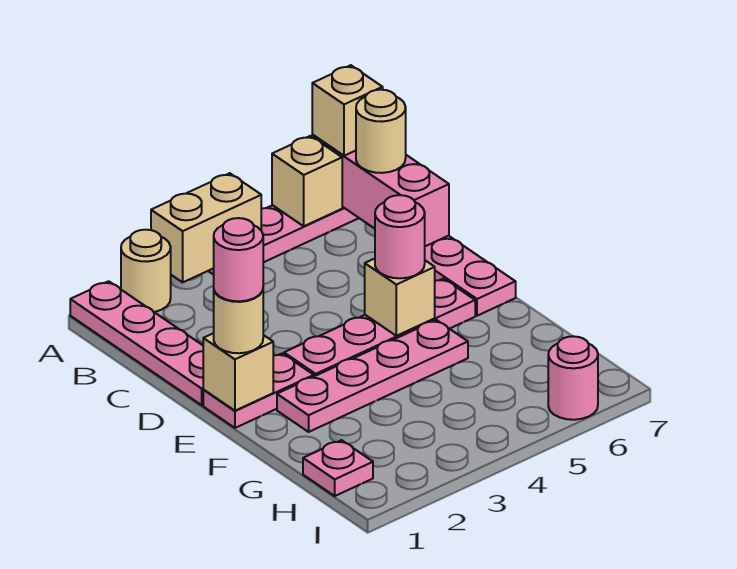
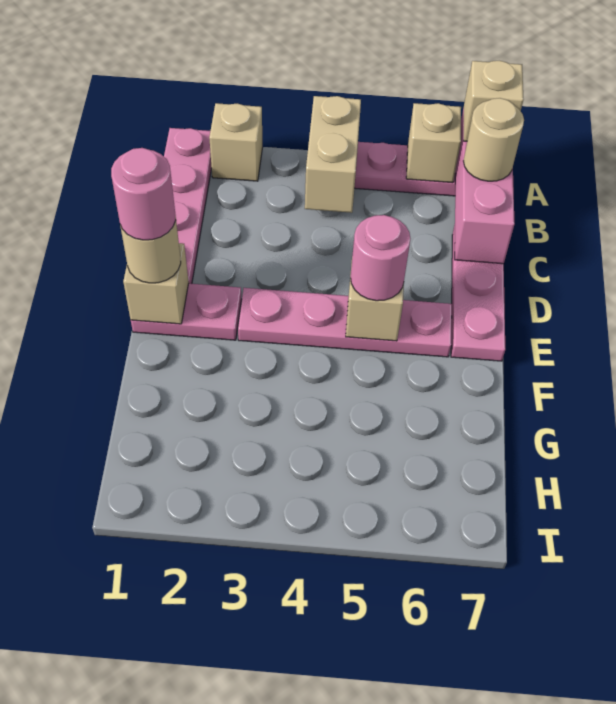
tan round brick A2 level 1 -> tan brick A2 level 1
tan brick A3:A4 level 2 -> tan brick A4:B4 level 2
pink plate F2:F5 level 1 -> none
pink plate H1 level 1 -> none
pink round brick I6 level 1 -> none

